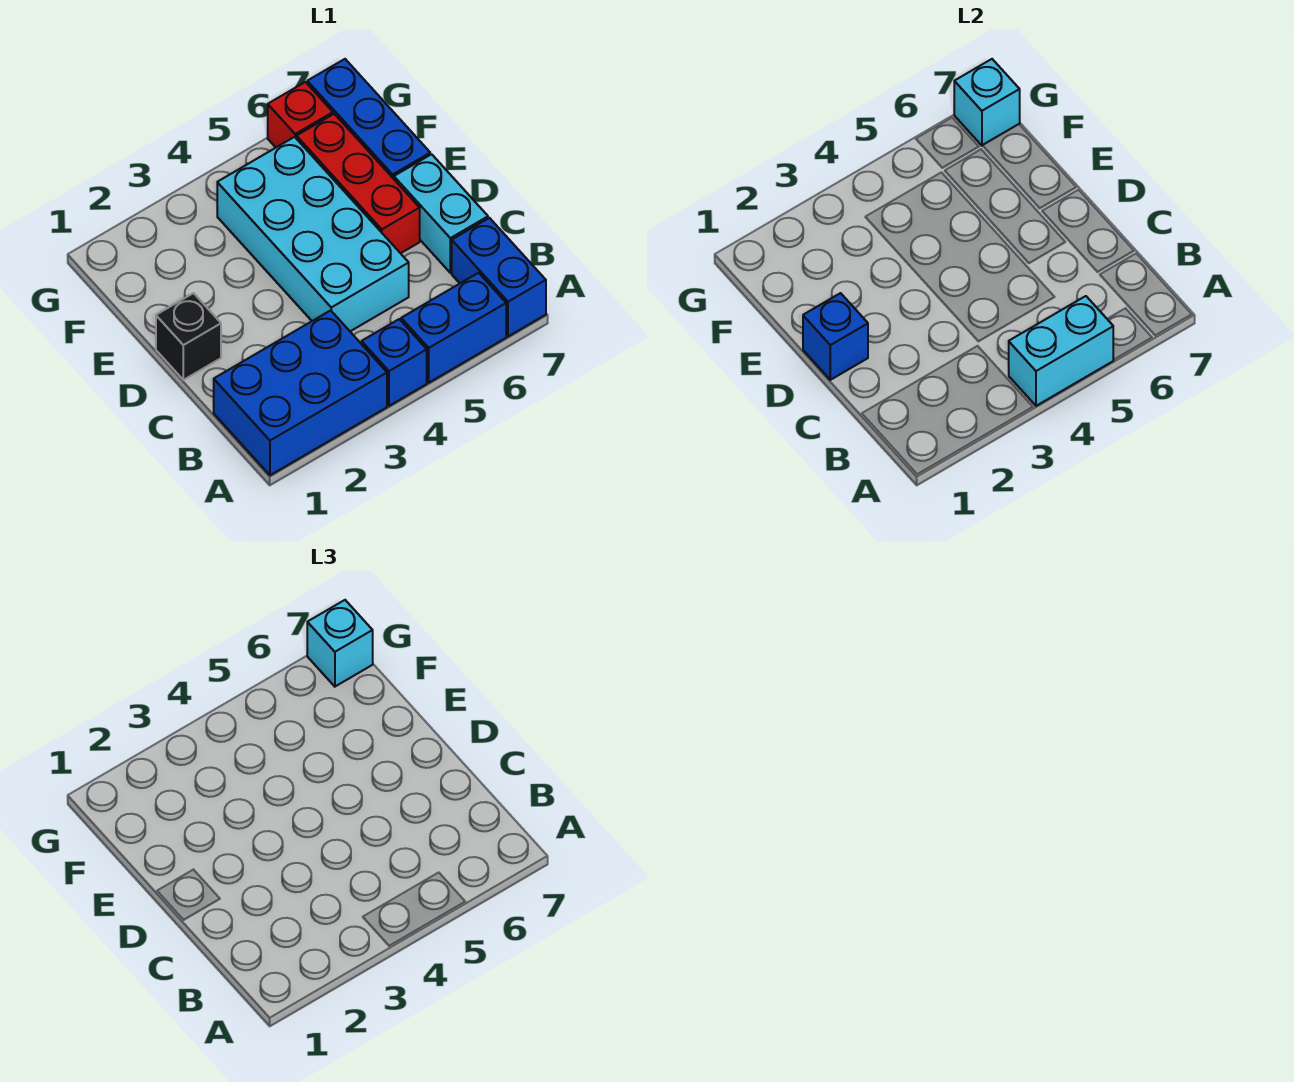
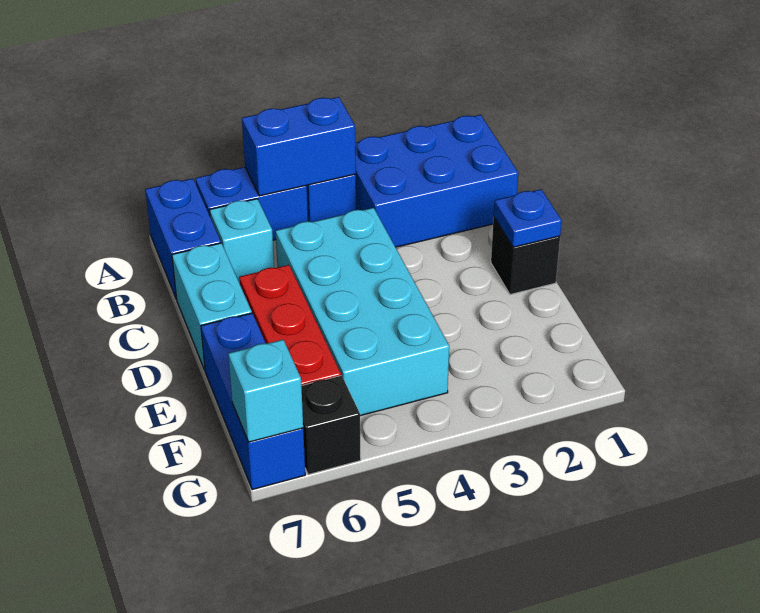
cyan brick A4:A5 level 2 -> blue brick A4:A5 level 2
blue brick D1 level 2 -> blue plate D1 level 2
red brick G6 level 1 -> black brick G6 level 1
cyan brick G7 level 3 -> cyan brick B6 level 1

